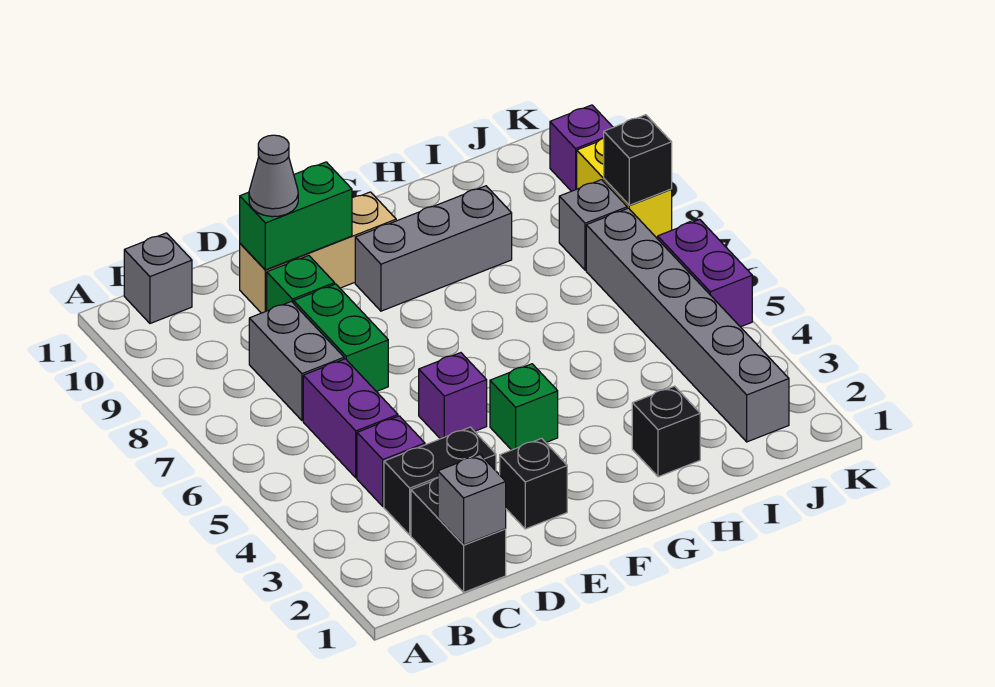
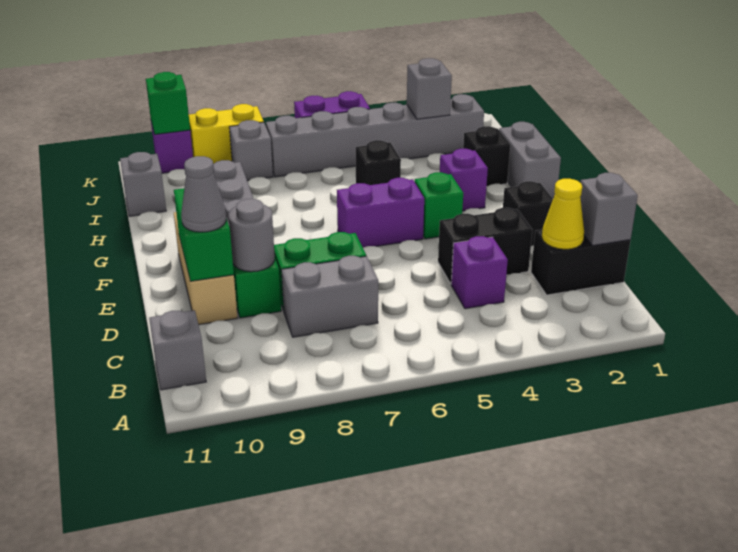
none -> yellow cone C2 level 2
black brick C3:D3 level 1 -> black brick D3:D4 level 1
purple brick C5:C6 level 1 -> purple brick F5:F6 level 1
none -> grey round brick D9 level 2
purple brick E5 level 1 -> purple brick G3 level 1
none -> grey brick G1:H1 level 1
none -> grey brick I11 level 1
none -> grey brick J3 level 2
black brick K8 level 2 -> black brick H5 level 1
none -> green brick K10 level 2

